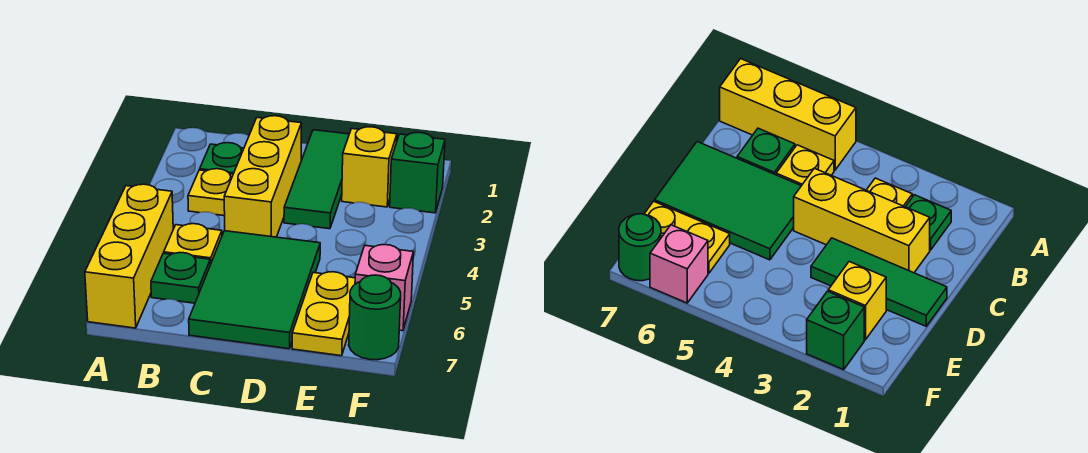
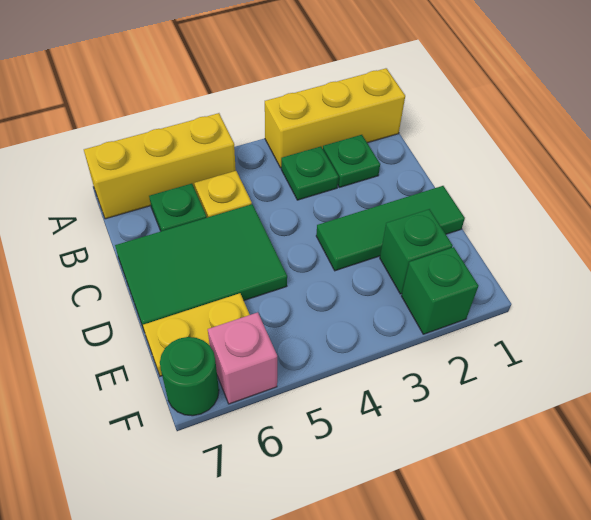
yellow plate B3 level 1 -> green plate B3 level 1
yellow brick C2:C4 level 1 -> yellow brick A1:A3 level 1
yellow brick E2 level 1 -> green brick E2 level 1

